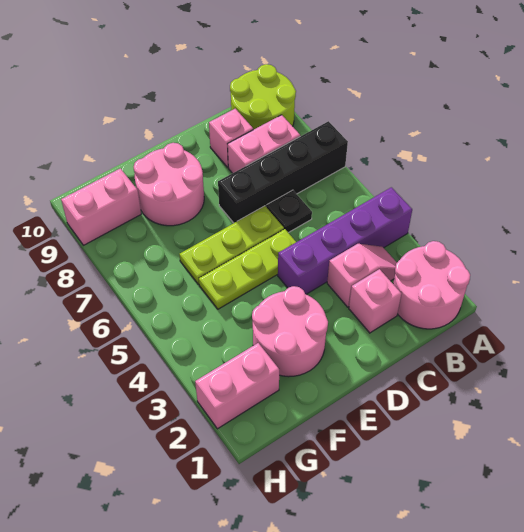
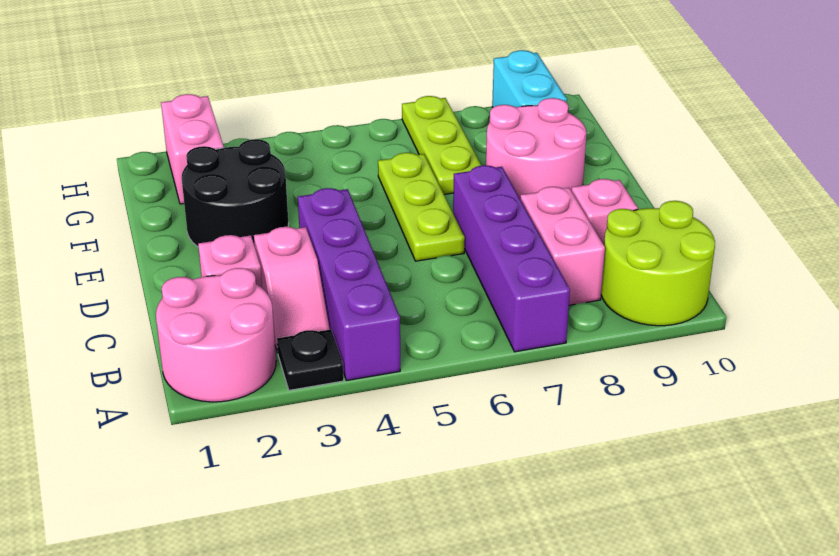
black brick A7:D7 level 1 -> purple brick A7:D7 level 1
black plate C6 level 1 -> black plate A3 level 1
lime plate D5:F5 level 1 -> lime plate F7:H7 level 1
pink round brick E2:F3 level 1 -> black round brick E2:F3 level 1
pink brick G9:H9 level 1 -> cyan brick G9:H9 level 1

